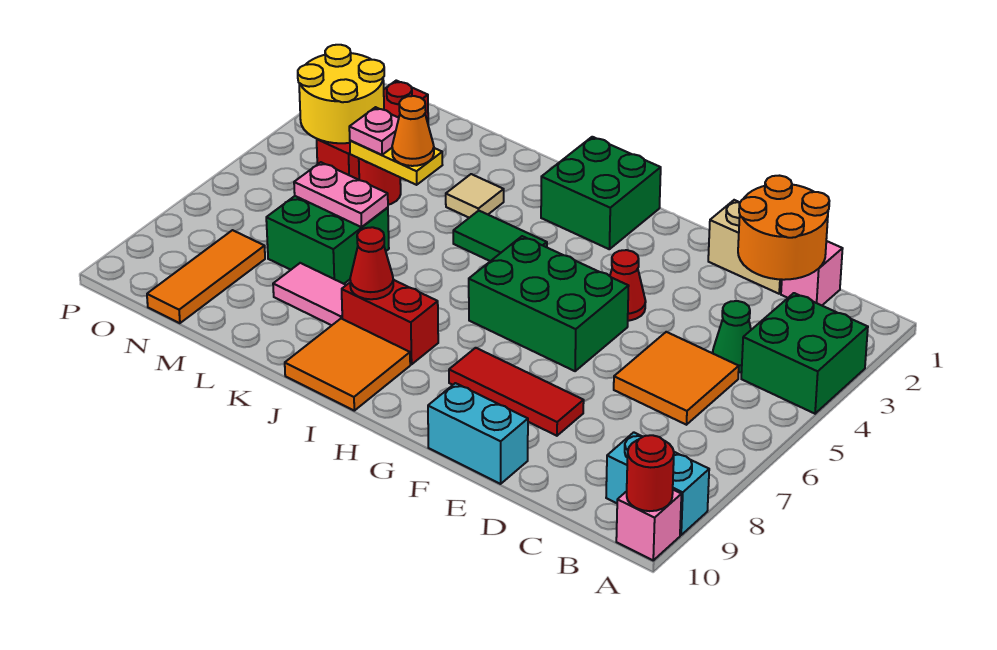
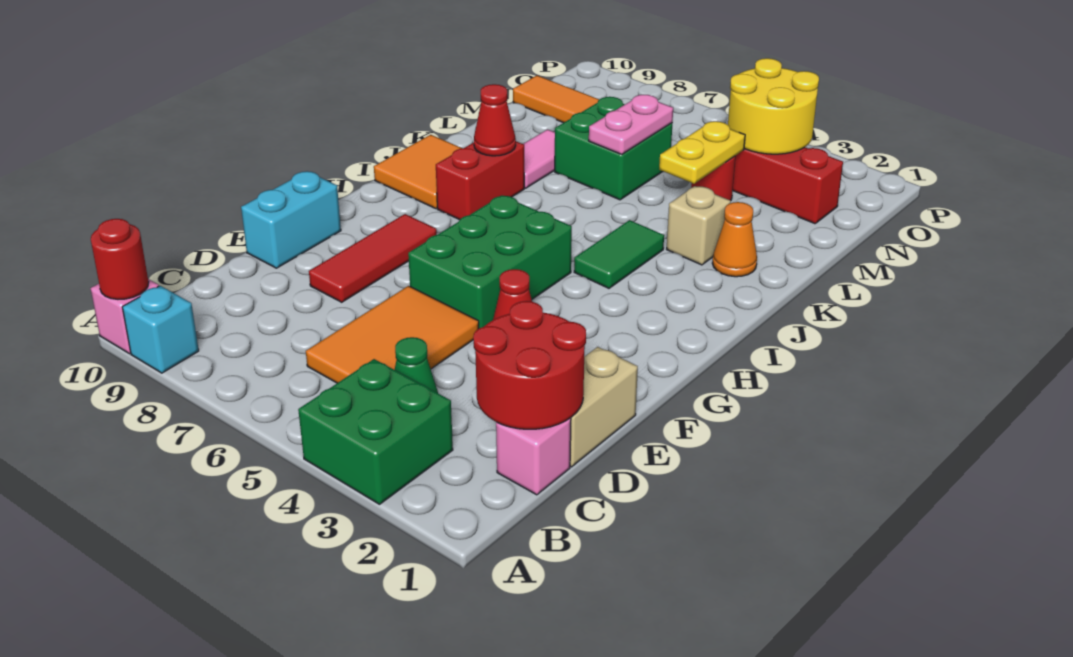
cyan brick A9:B9 level 1 -> cyan brick A9 level 1
orange round brick C1:D2 level 2 -> red round brick C1:D2 level 2
orange tile C5:D6 level 1 -> orange tile C5:E6 level 1
green brick H1:I2 level 1 -> none
tan tile K3 level 1 -> tan brick K3 level 1
orange cone L4 level 3 -> orange cone K2 level 1
pink plate M4 level 3 -> none

